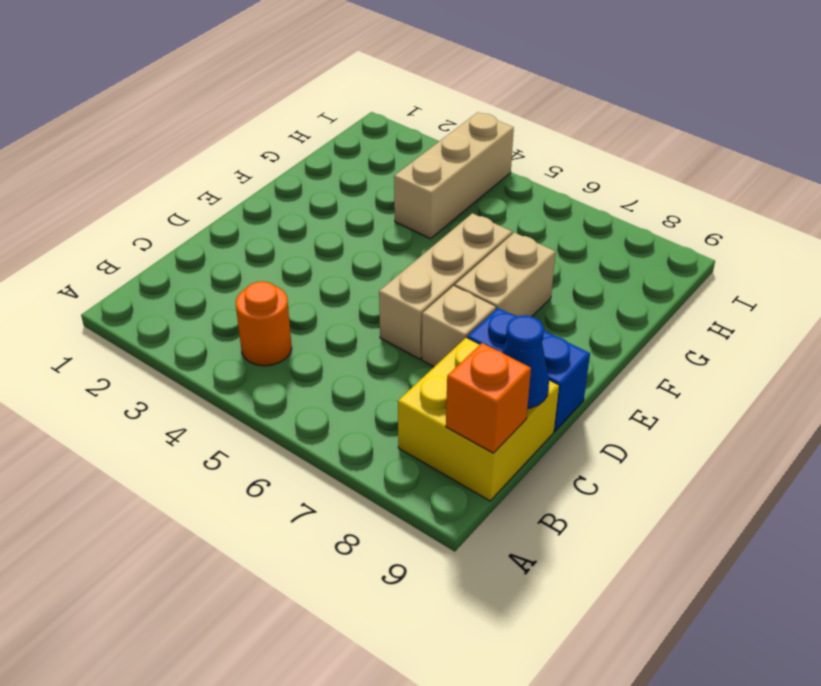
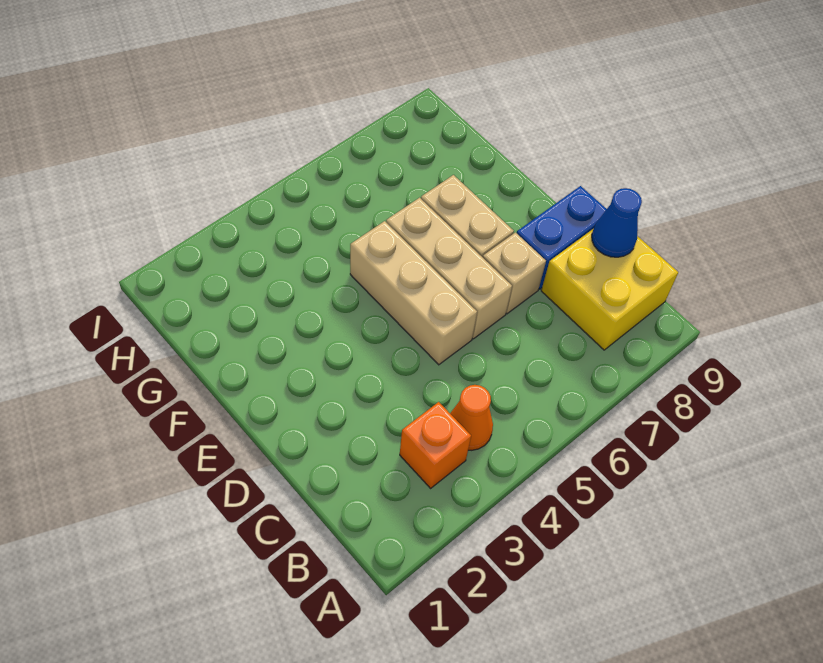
orange round brick B4 level 1 -> orange cone B4 level 1
orange brick B9 level 2 -> orange brick B3 level 1
tan brick G4:I4 level 1 -> tan brick D5:F5 level 1

